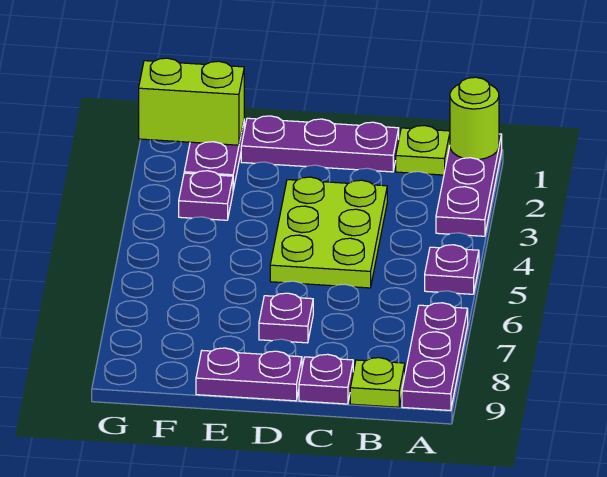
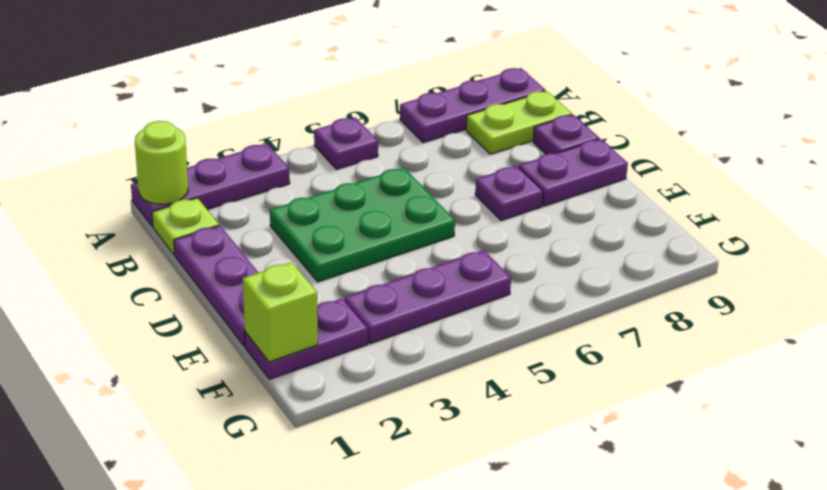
lime plate B9 level 1 -> lime plate B8:B9 level 1
lime plate C3:D5 level 1 -> green plate C3:D5 level 1
purple plate D9:E9 level 1 -> purple plate D8:D9 level 1
lime brick F1:G1 level 2 -> lime brick F1 level 2
purple plate F3 level 1 -> purple plate F3:F5 level 1

